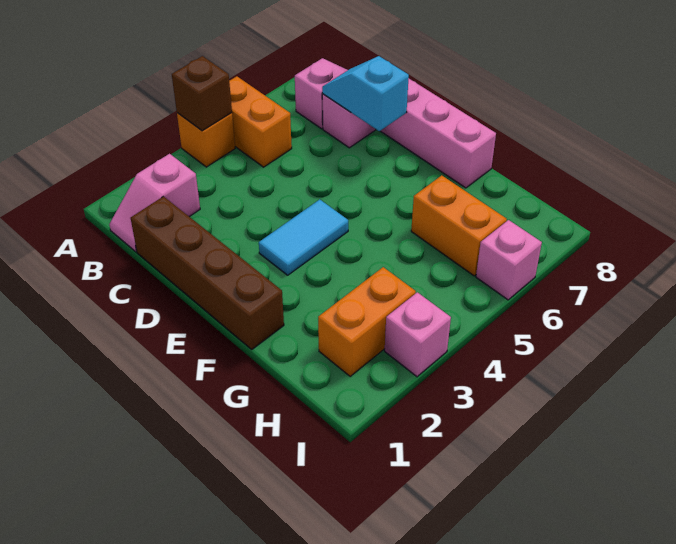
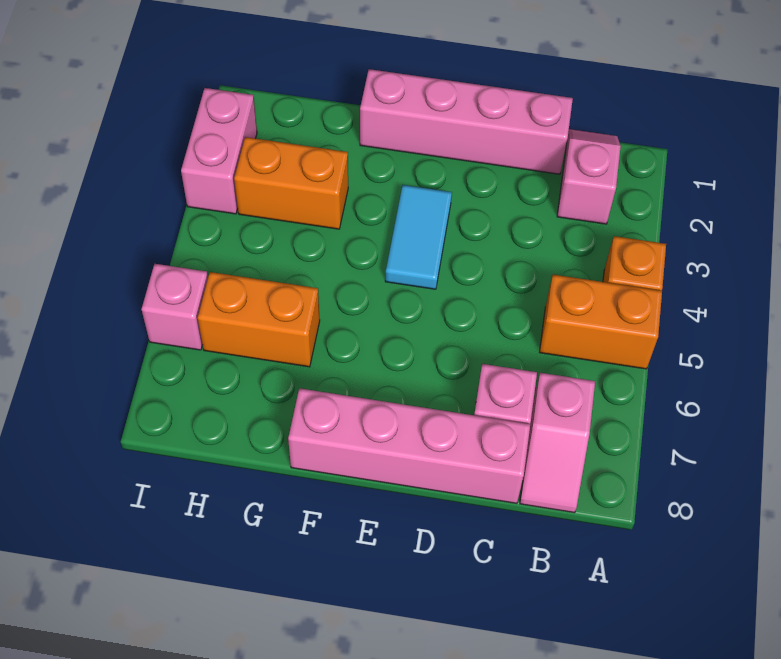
brown brick A4 level 2 -> none
brown brick C1:F1 level 1 -> pink brick C1:F1 level 1
cyan slope C7:D7 level 2 top D -> none
orange brick H2:H3 level 1 -> orange brick G3:H3 level 1
pink brick I3 level 1 -> pink brick I2:I3 level 1

